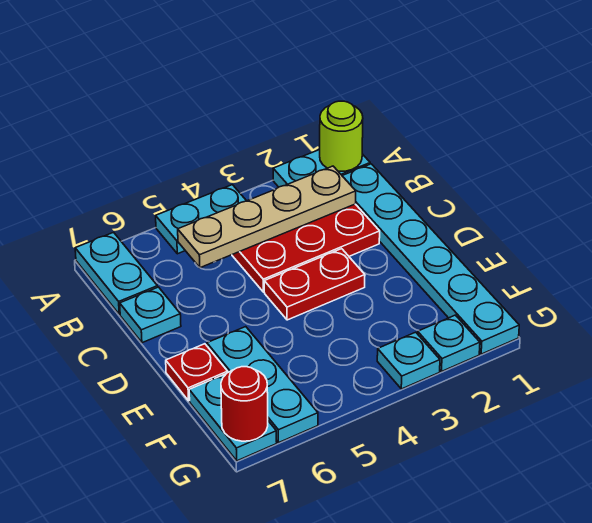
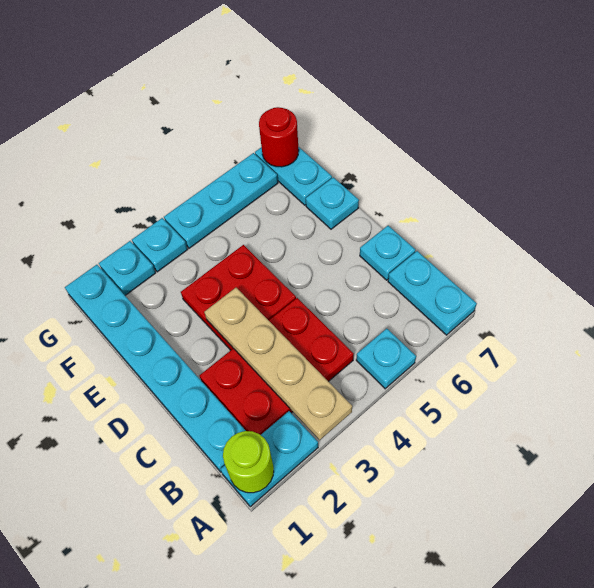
cyan plate A4:A5 level 1 -> cyan plate A5 level 1
tan plate B2:B5 level 2 -> tan plate A3:D3 level 2
red plate D3:D4 level 1 -> red plate D3:E4 level 1
cyan plate E6:G6 level 1 -> cyan plate G4:G6 level 1
red plate E7 level 1 -> cyan plate E7 level 1

